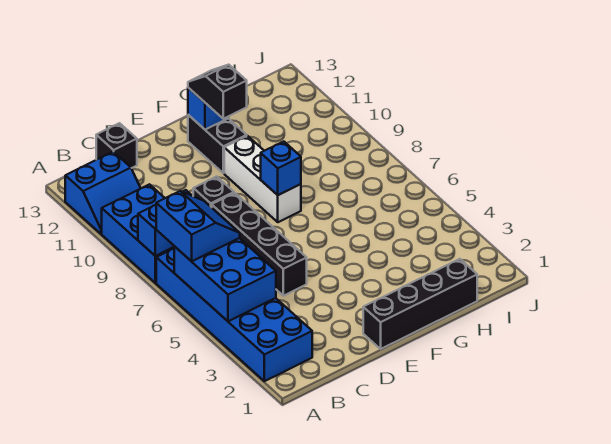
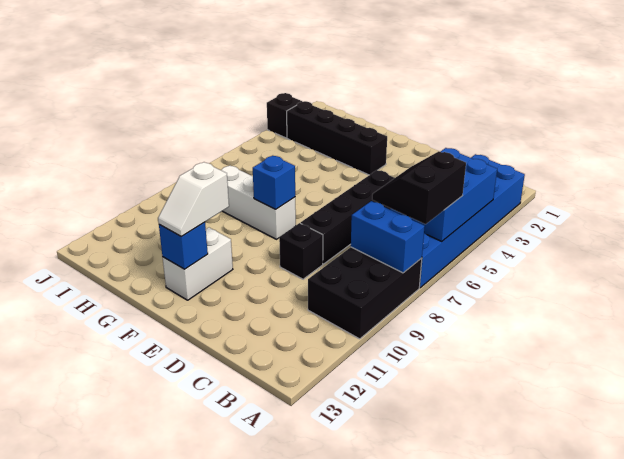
blue slope A6:B7 level 3 top A -> black slope A6:B7 level 3 top A
blue brick A8:B10 level 1 -> black brick A8:B10 level 1
blue slope A11:B12 level 1 top 12 -> none
black brick C13 level 1 -> black brick J3 level 1
black brick E1:H1 level 1 -> black brick F3:I3 level 1
white brick F8:F10 level 1 -> white brick F8:H8 level 1
black brick F11:F12 level 1 -> white brick F11:F12 level 1
black slope F11:F12 level 3 top 11 -> white slope F11:F12 level 3 top 11

